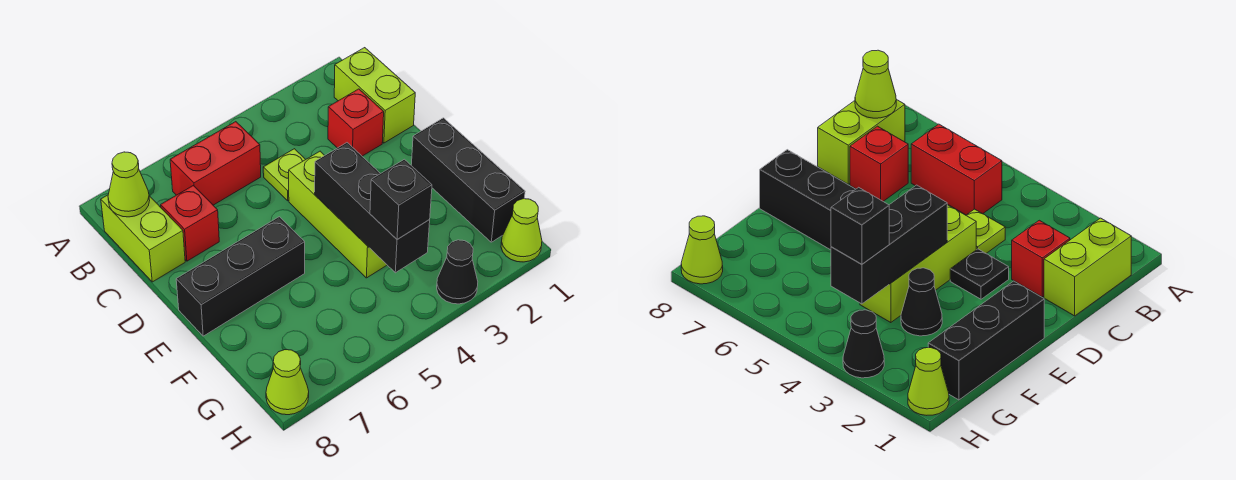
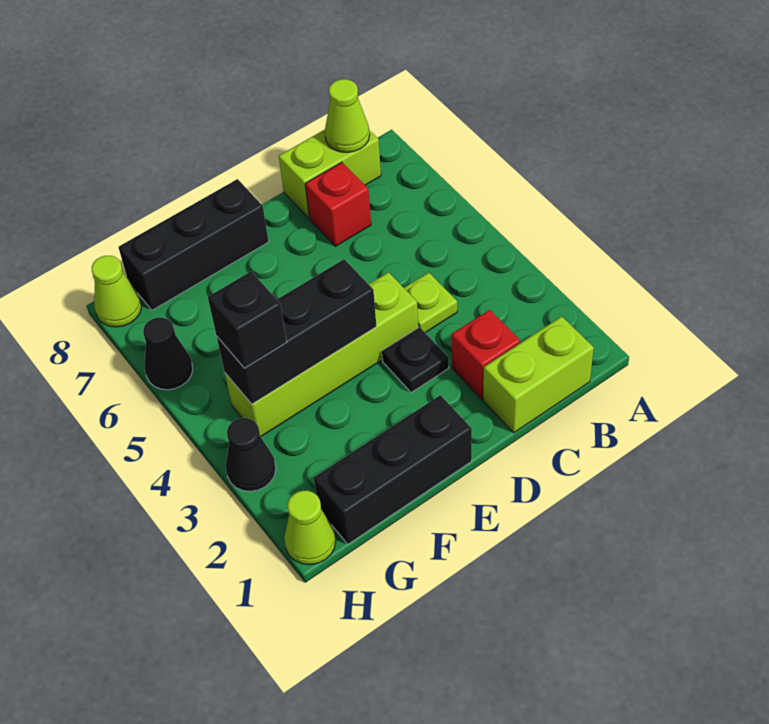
red brick B5:B6 level 1 -> none
lime brick D4:F4 level 1 -> lime brick D4:G4 level 1
black brick E6:E8 level 1 -> black brick E8:G8 level 1
black cone F3 level 1 -> black cone H6 level 1

